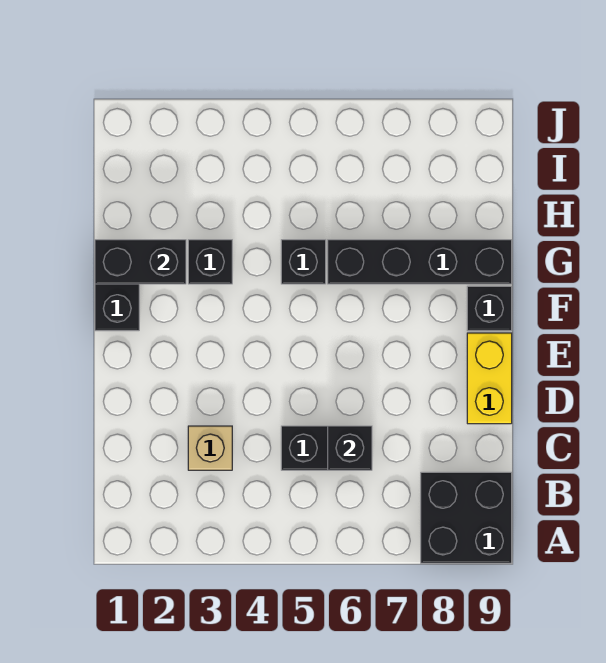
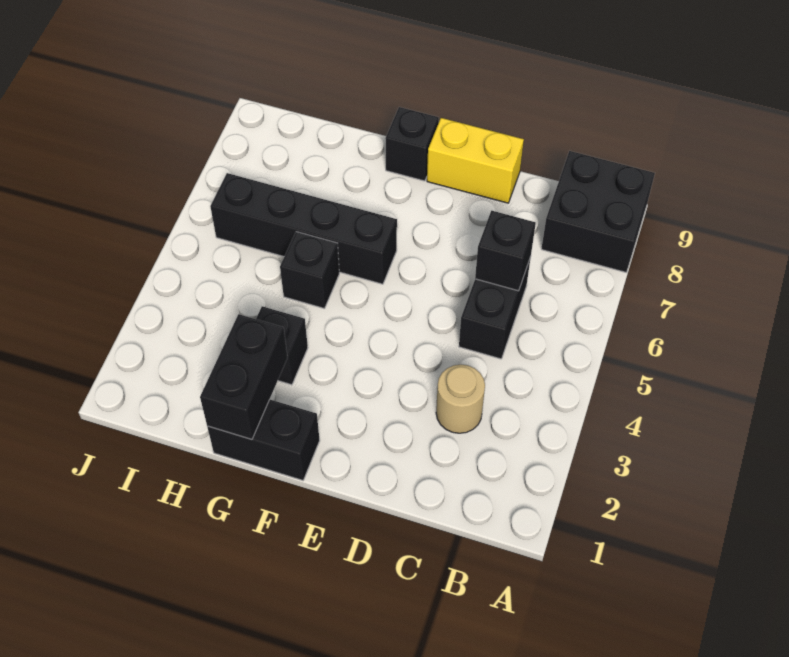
tan brick C3 level 1 -> tan round brick C3 level 1
black brick G6:G9 level 1 -> black brick F6:I6 level 1

